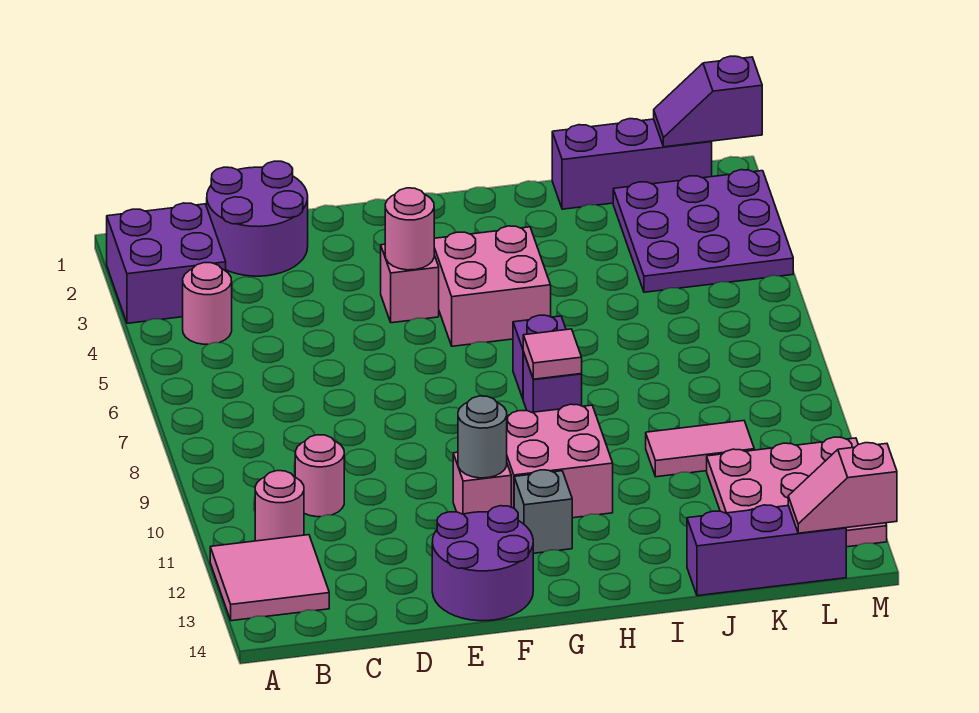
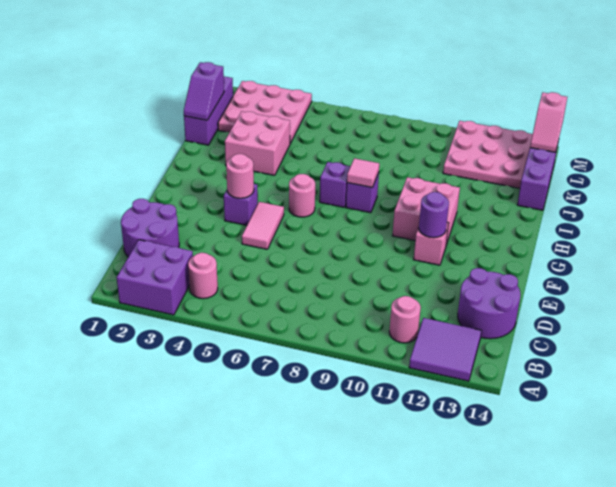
pink tile A12:B13 level 1 -> purple tile A12:B13 level 1
pink round brick C10 level 1 -> pink round brick G6 level 1
purple round brick E13:F14 level 1 -> purple round brick C13:D14 level 1
pink brick F4 level 1 -> purple brick F4 level 1
grey round brick F11 level 2 -> purple round brick F11 level 2
pink brick G4:H5 level 1 -> pink brick I3:J4 level 1
grey brick G12 level 1 -> none
pink tile J10:K10 level 1 -> pink tile E5:F5 level 1
purple plate K2:M4 level 1 -> pink plate K2:M4 level 1
purple slope L1:M1 level 2 top M -> purple slope J1:K1 level 2 top K

